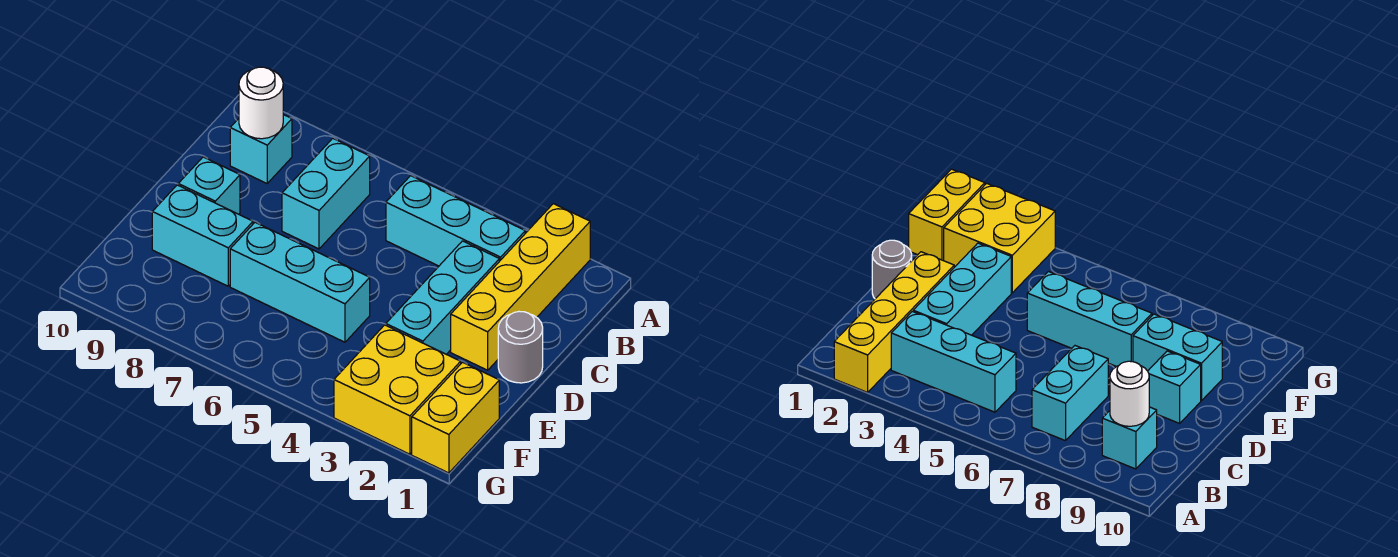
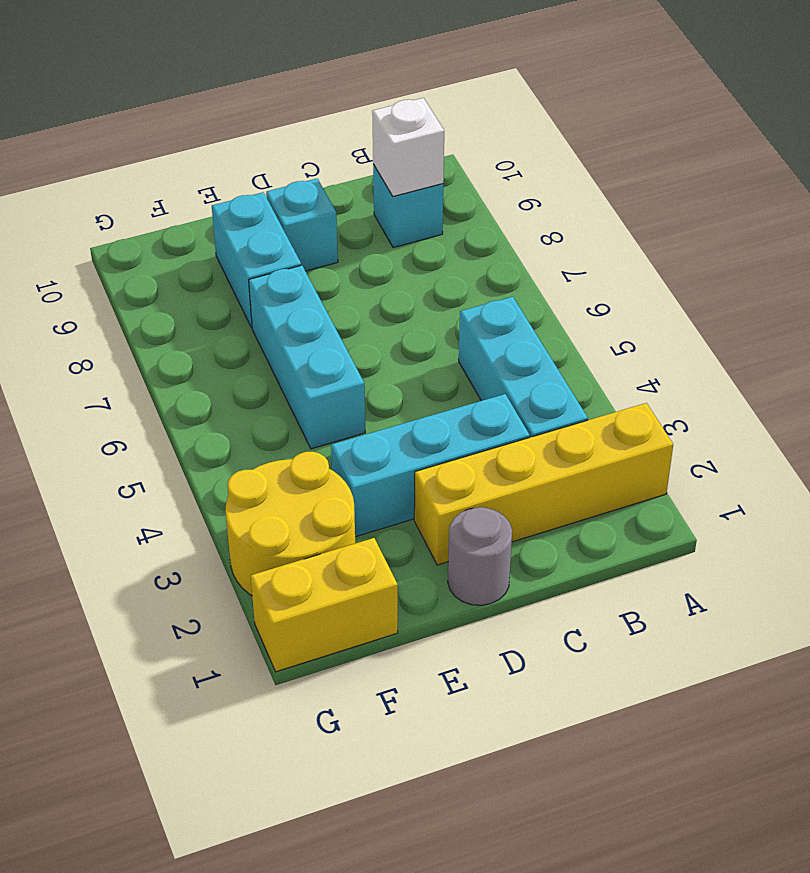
cyan brick B7:C7 level 1 -> none
white round brick B9 level 2 -> white brick B9 level 2
yellow brick F2:G3 level 1 -> yellow round brick F2:G3 level 1

